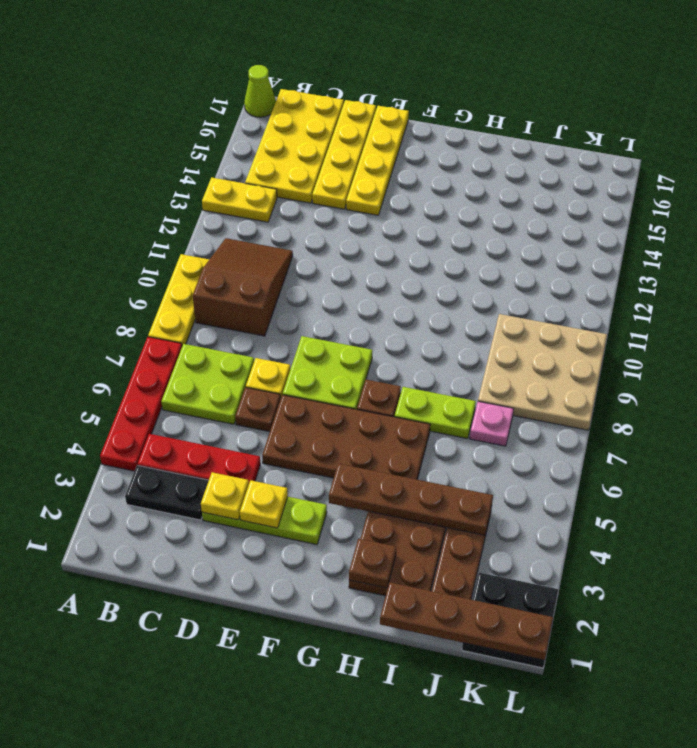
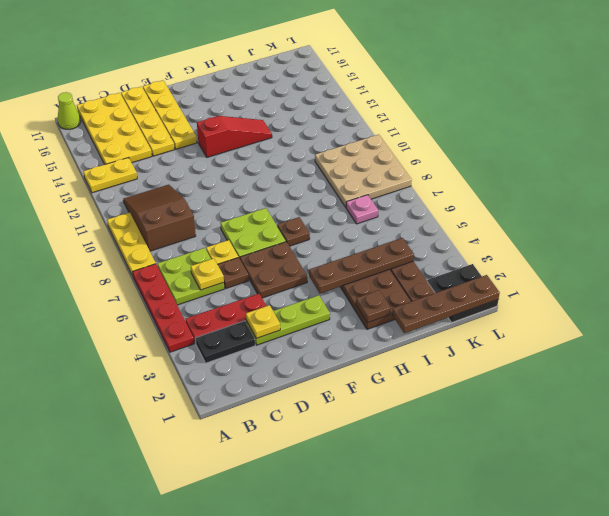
yellow plate E3 level 2 -> yellow plate C6 level 2
brown plate E5:H6 level 1 -> brown plate E5:F6 level 1
none -> red slope F13:H13 level 1 top F
lime plate H7:I7 level 1 -> none

